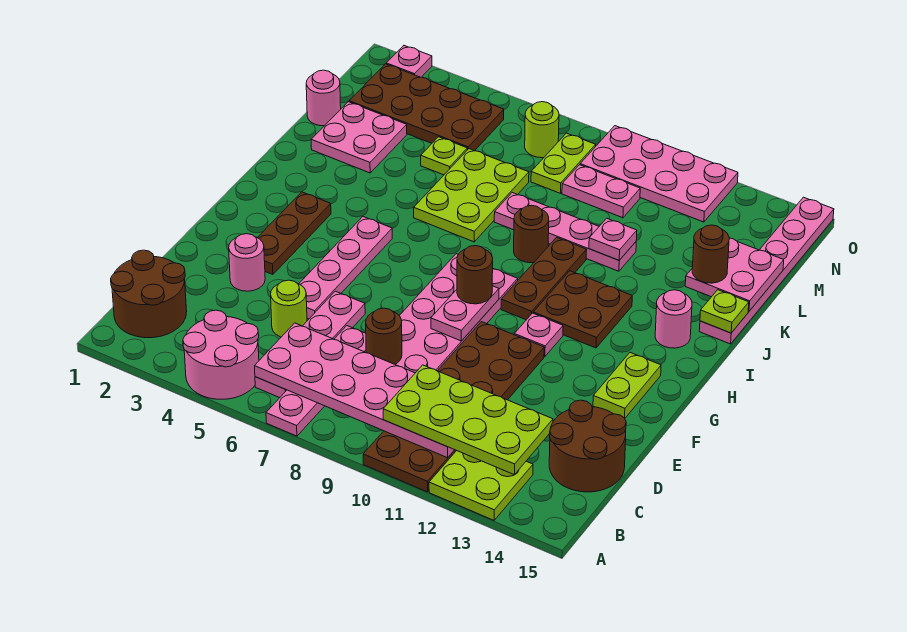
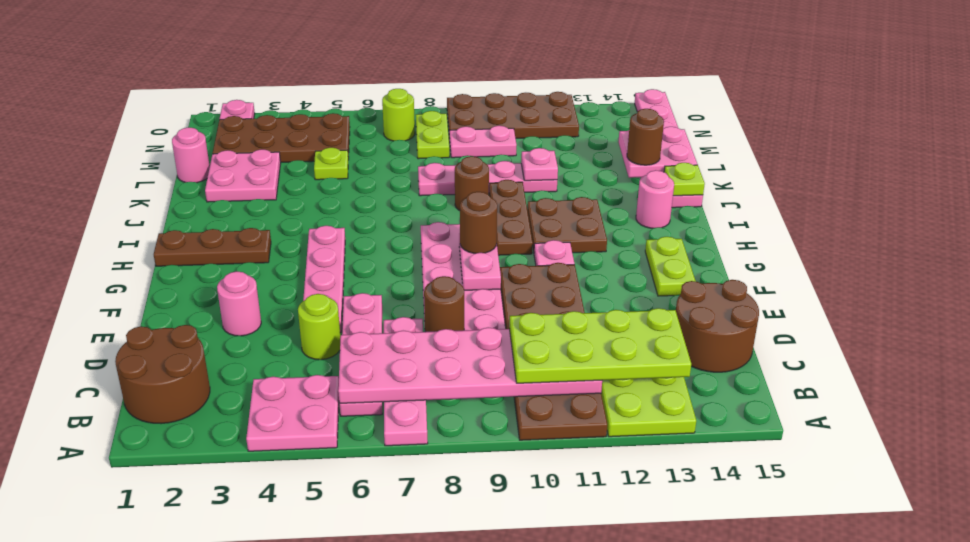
pink round brick A4:B5 level 1 -> pink plate A4:B5 level 1
brown plate F3:H3 level 1 -> brown plate H1:H3 level 1
lime plate J6:L7 level 1 -> none
pink plate N9:O12 level 1 -> brown plate N9:O12 level 1

